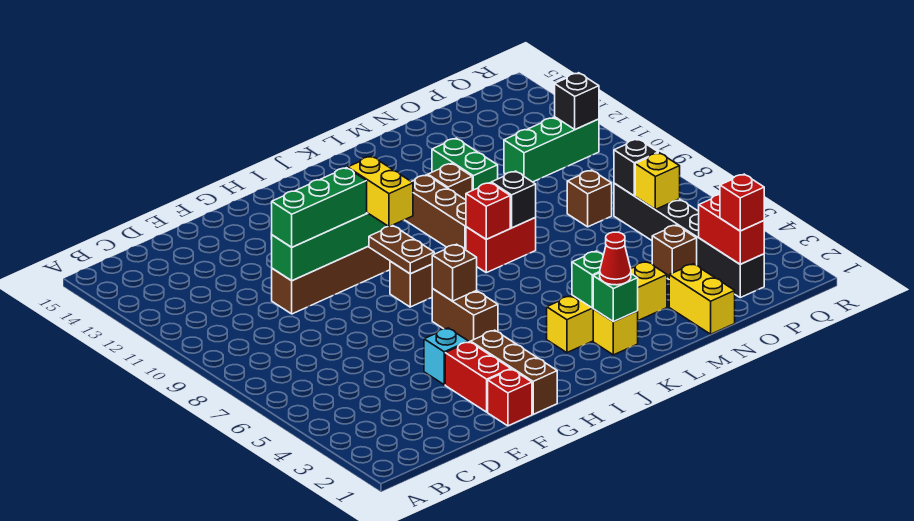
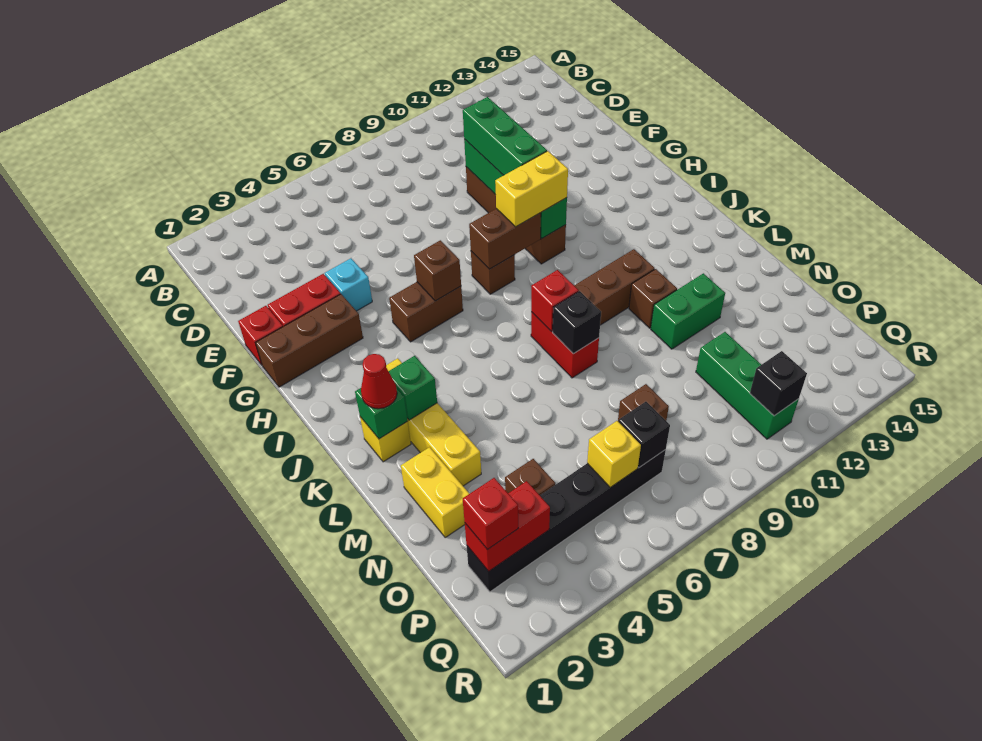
brown plate H8:H9 level 2 -> brown brick H8:H9 level 2
yellow brick N1:N2 level 1 -> yellow brick M2:N2 level 1

